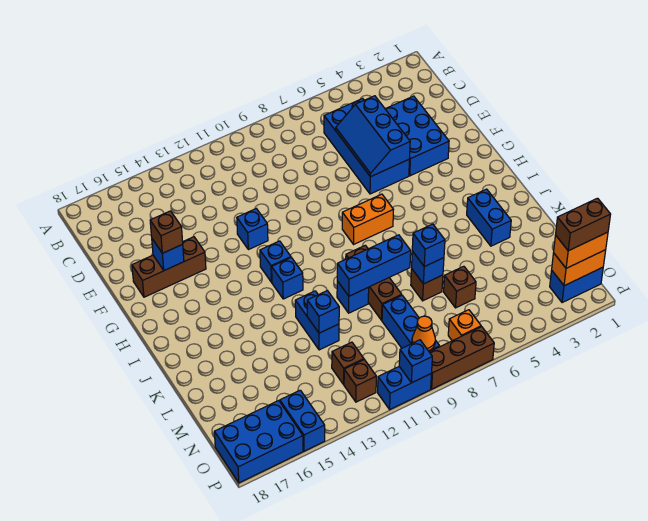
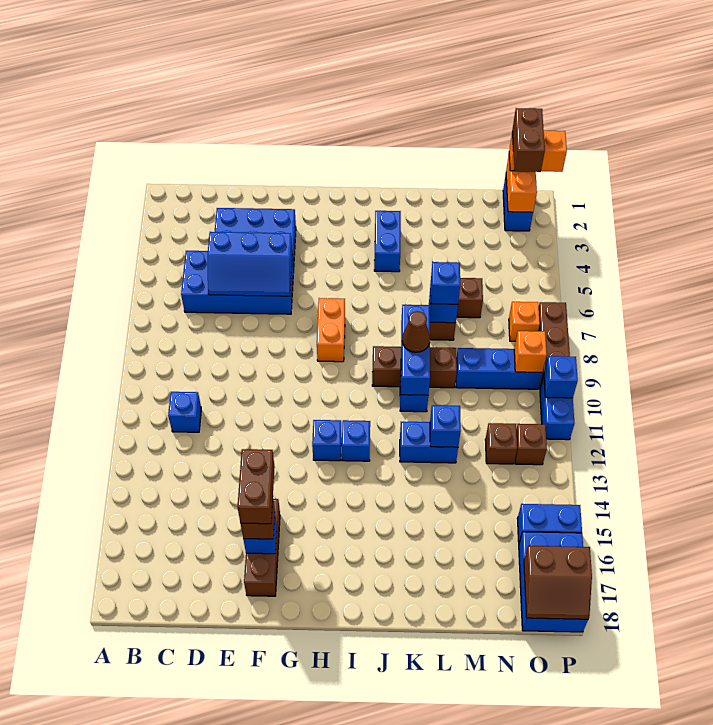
blue brick F12 level 1 -> blue brick C11 level 1
none -> brown brick F15:F16 level 4
blue brick J3:K3 level 1 -> blue brick J3:J4 level 1
none -> brown cone K9 level 3
orange brick O1:O2 level 3 -> orange brick O1:P1 level 3
orange cone O9 level 2 -> orange brick O9 level 2
none -> brown slope O17:P18 level 2 top 17

